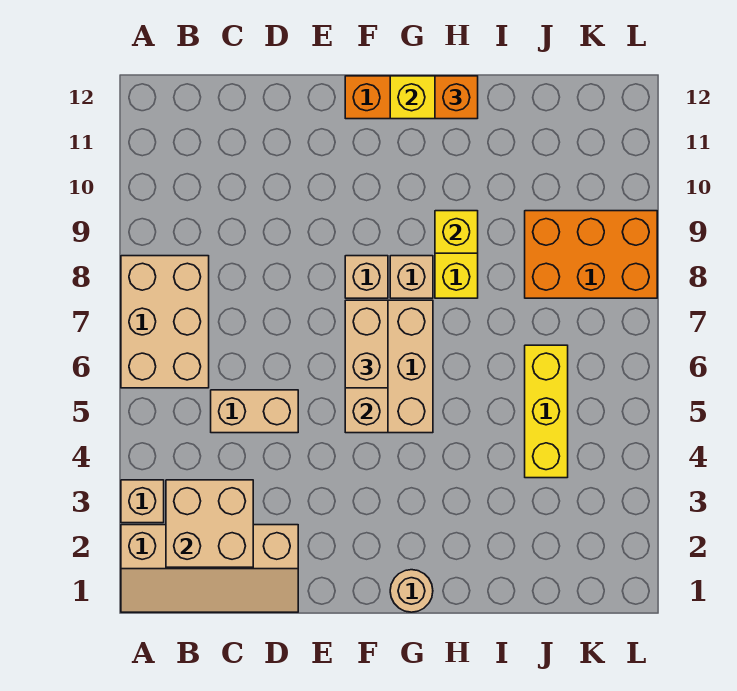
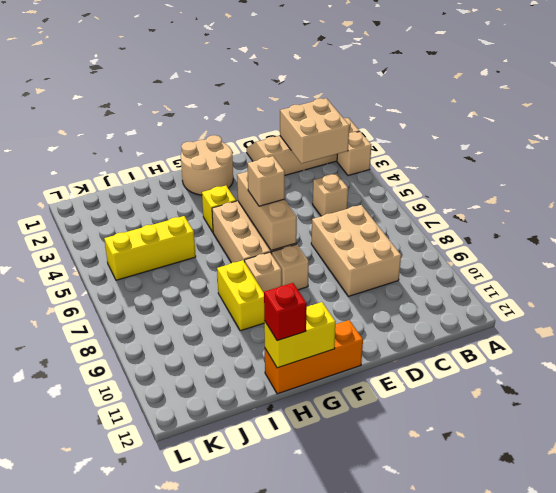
tan brick A6:B8 level 1 -> tan brick C7:D9 level 1
tan brick C5:D5 level 1 -> tan brick C5 level 1
tan brick F6:F7 level 3 -> tan brick F6 level 3
tan round brick G1 level 1 -> tan round brick F1:G2 level 1
yellow brick H9 level 2 -> yellow brick G4 level 1
orange brick H12 level 3 -> red brick H12 level 3
yellow brick J4:J6 level 1 -> yellow brick I5:K5 level 1
orange brick J8:L9 level 1 -> none

